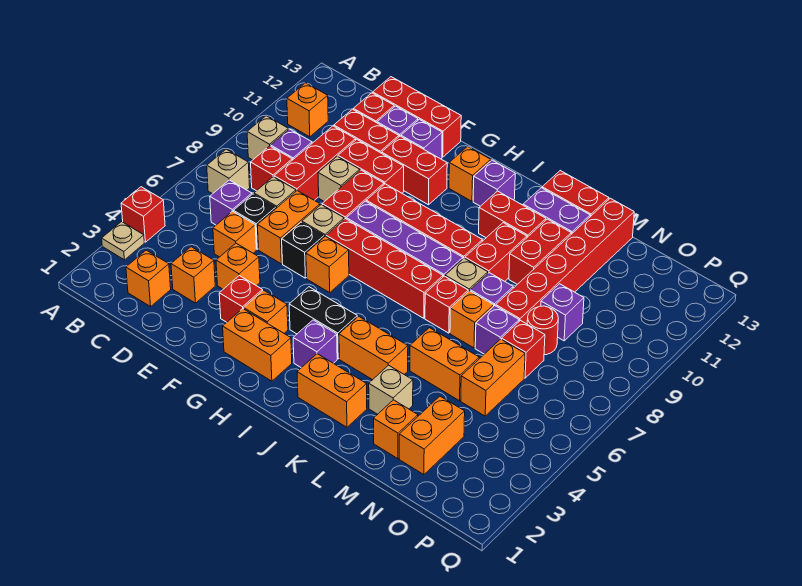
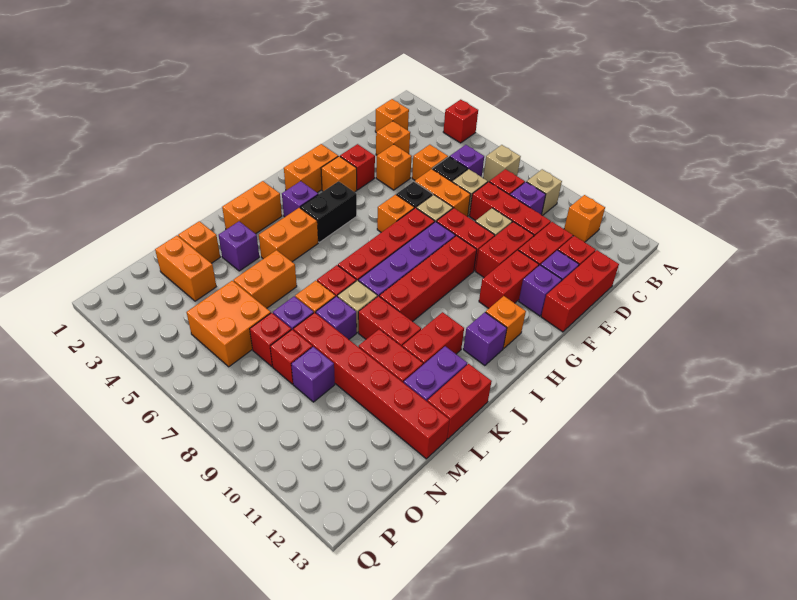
tan plate A3 level 1 -> none
tan brick L3 level 1 -> purple brick L3 level 1
orange brick N5:N6 level 1 -> orange brick N5:O6 level 1
red round brick N8 level 1 -> red brick N8 level 1

